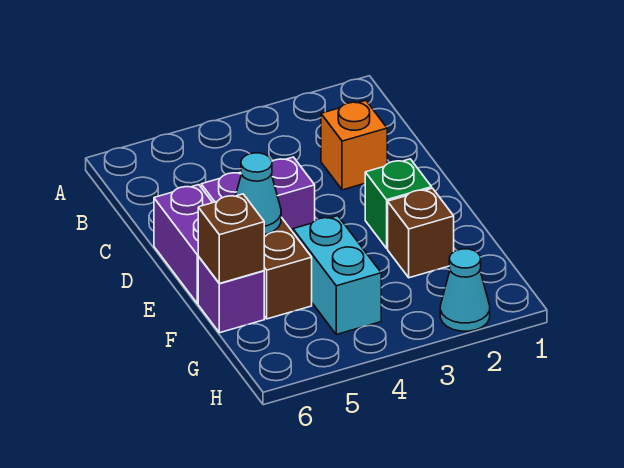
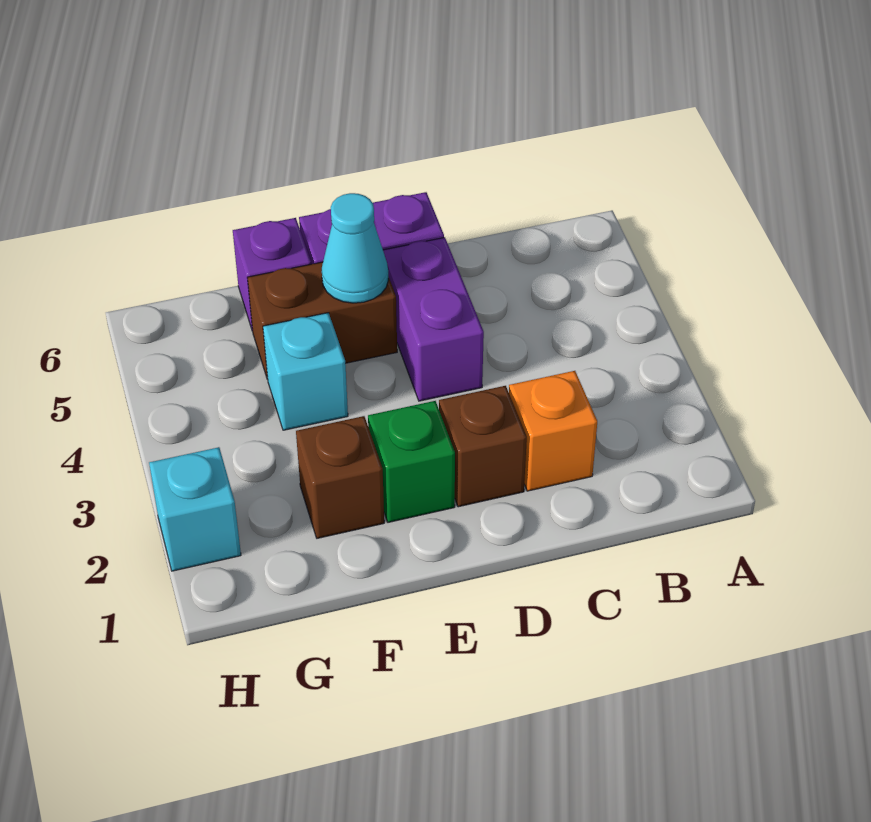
cyan brick F4:G4 level 1 -> cyan brick F4 level 1
brown brick F6 level 2 -> brown brick D2 level 1
cyan cone H2 level 1 -> cyan brick H2 level 1

